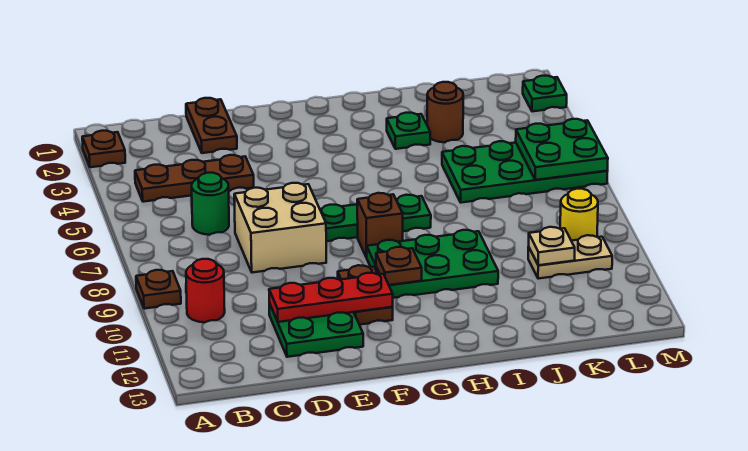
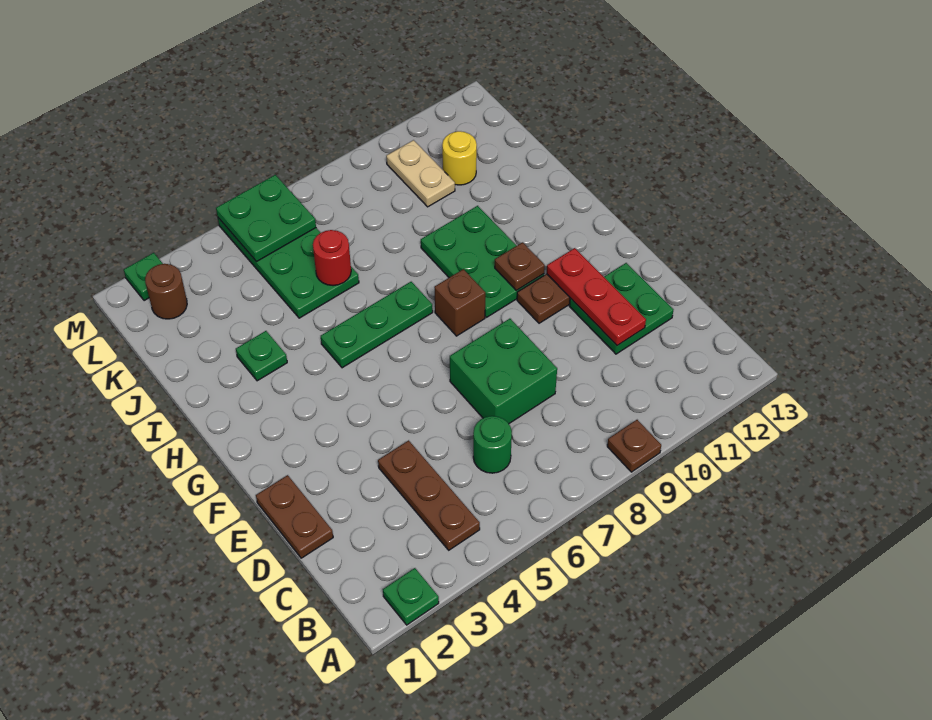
brown plate A2 level 1 -> green plate A2 level 1
red round brick B10 level 1 -> red round brick J6 level 2
brown plate D1:D2 level 1 -> brown plate D1:E1 level 1
tan brick D7:E8 level 1 -> green brick D7:E8 level 1
green plate F7:H7 level 1 -> green plate H5:H7 level 1
brown round brick J3 level 1 -> brown round brick L2 level 1
tan plate K10 level 2 -> none
yellow round brick L9 level 1 -> yellow round brick K11 level 1

